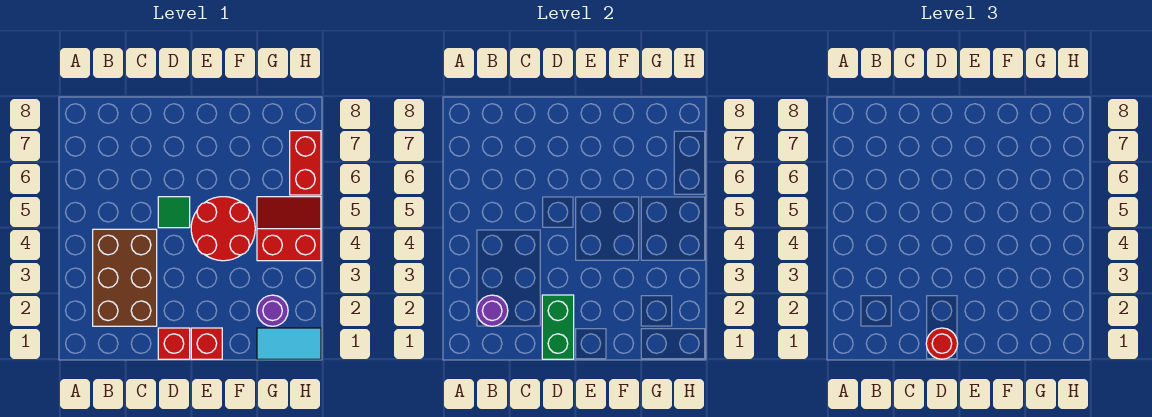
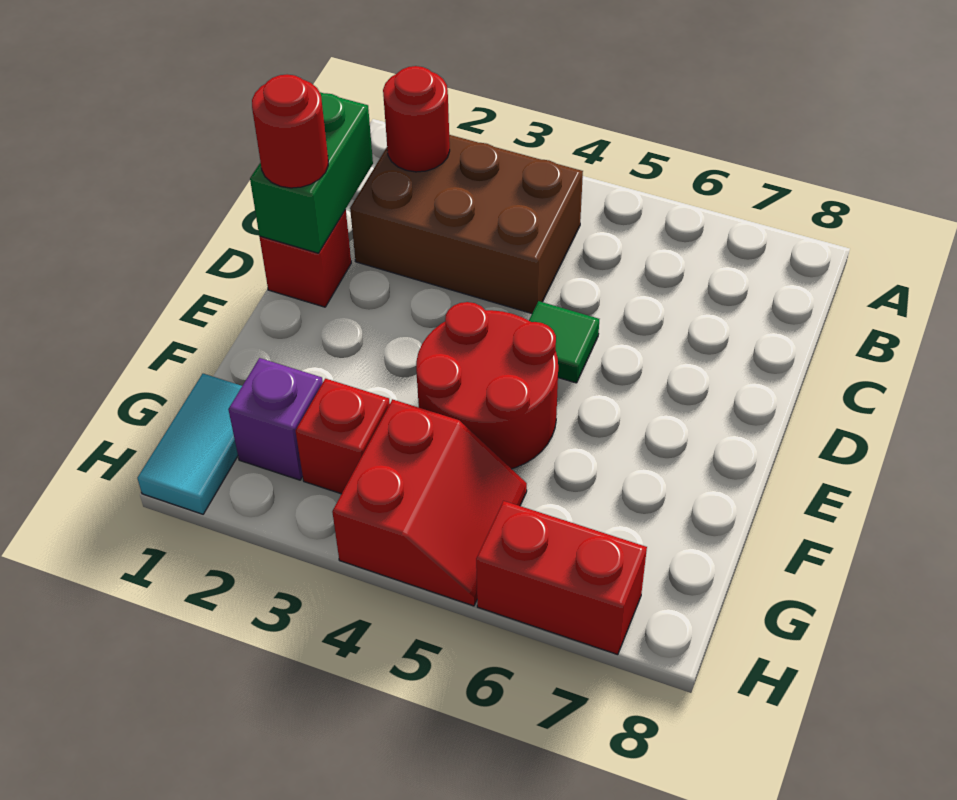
purple round brick B2 level 2 -> red round brick B2 level 2
green brick D1:D2 level 2 -> green brick C1:D1 level 2
red brick E1 level 1 -> red brick G3 level 1
purple round brick G2 level 1 -> purple brick G2 level 1

